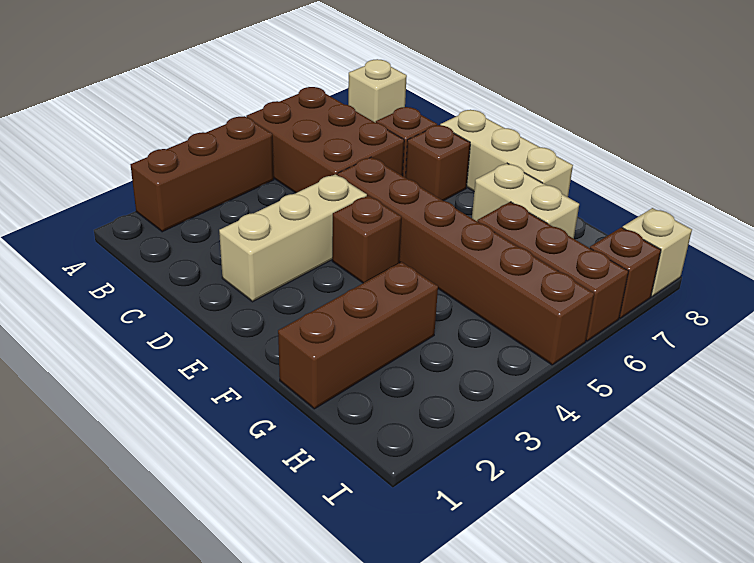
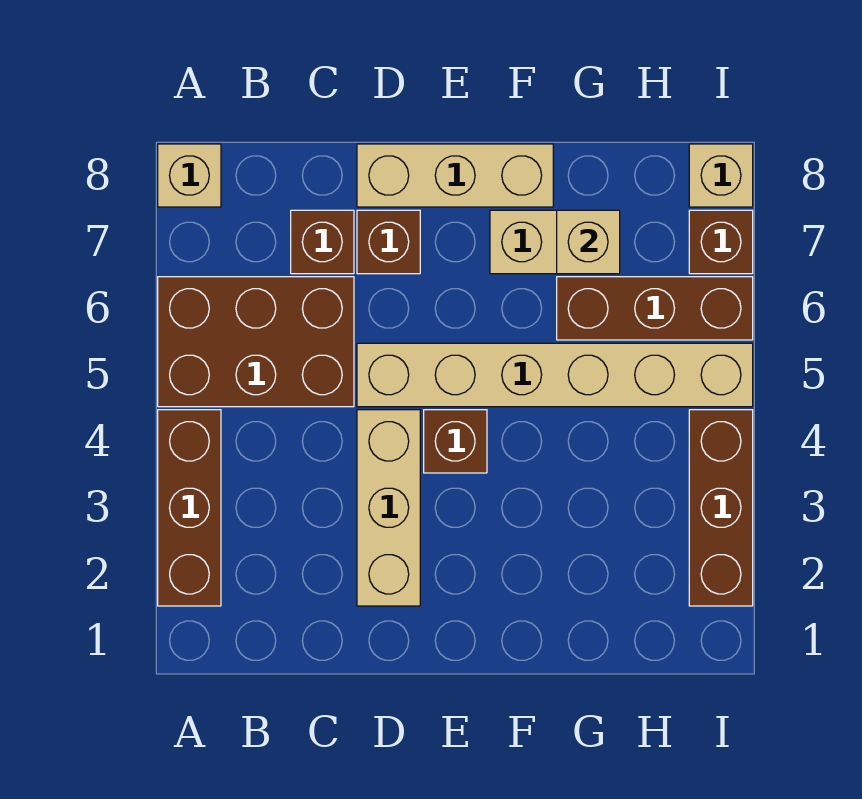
brown brick D5:I5 level 1 -> tan brick D5:I5 level 1
brown brick G1:G3 level 1 -> brown brick I2:I4 level 1
none -> tan brick G7 level 2

